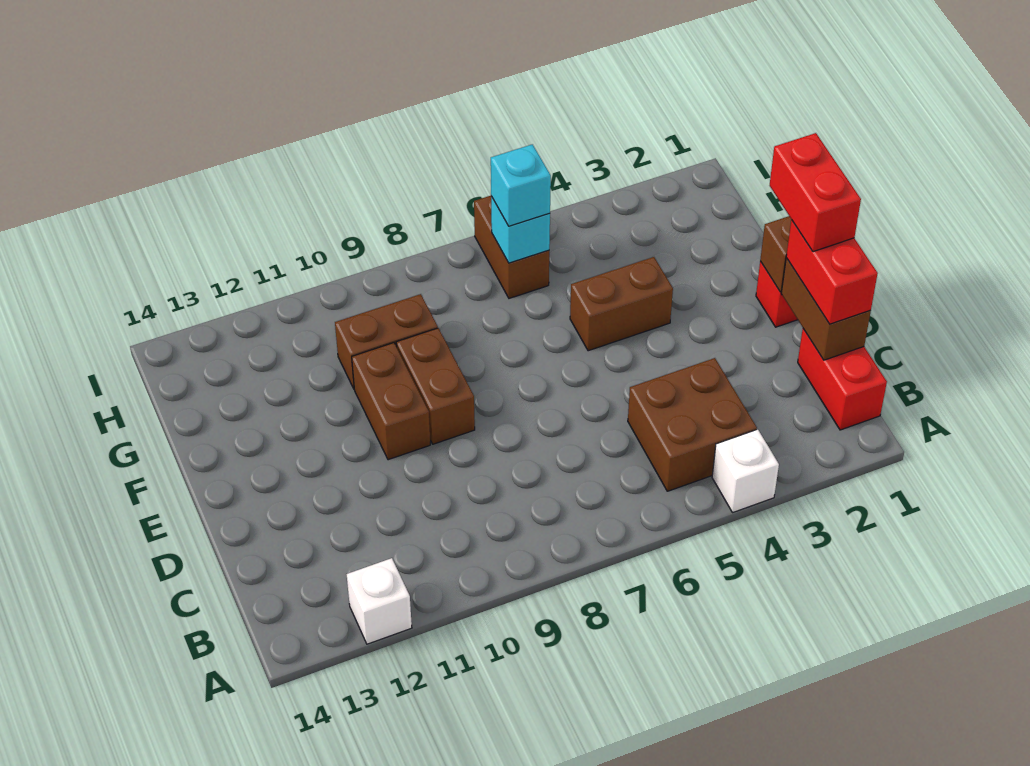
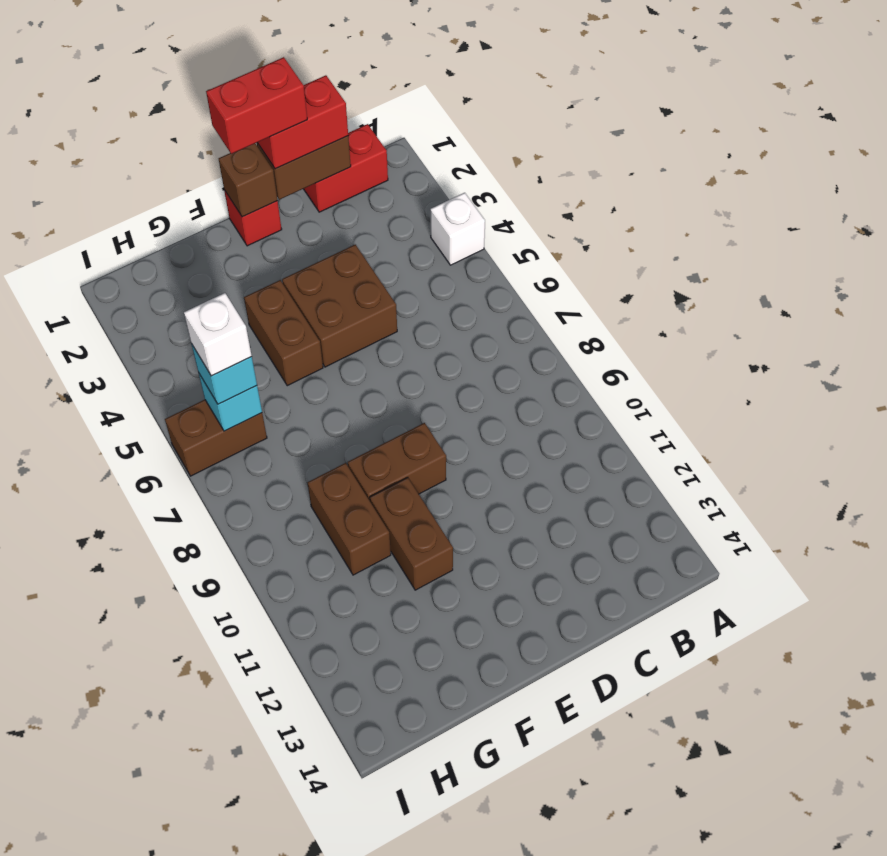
white brick A12 level 1 -> white brick H6 level 4
brown brick B4:C5 level 1 -> brown brick D4:E5 level 1
brown brick E10:F10 level 1 -> brown brick F10:F11 level 1

